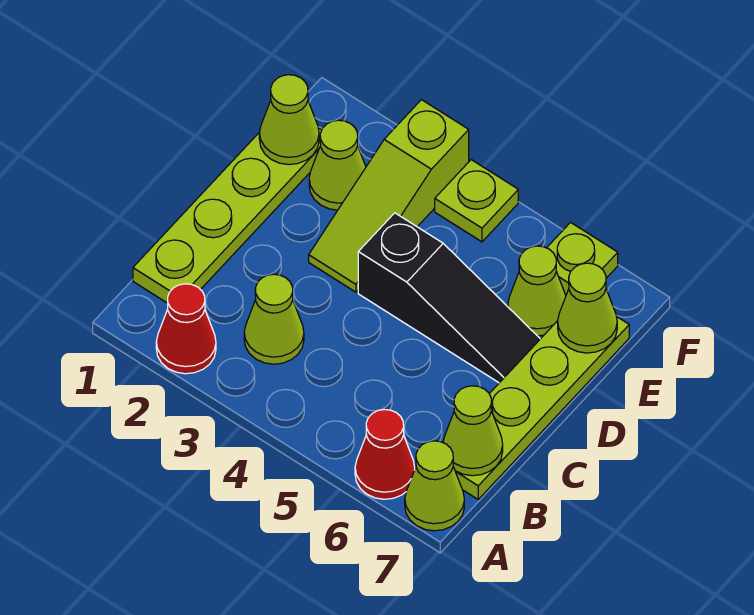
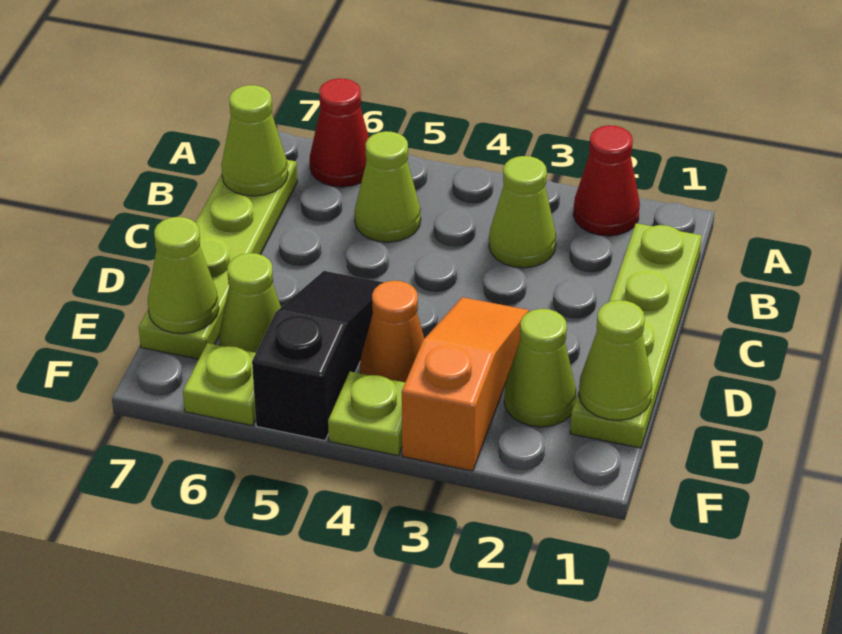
lime cone A7 level 1 -> lime cone B5 level 1
lime slope D3:F3 level 1 top F -> orange slope D3:F3 level 1 top F
black slope D4:D6 level 1 top 4 -> black slope D5:F5 level 1 top F
none -> orange cone E4 level 1

